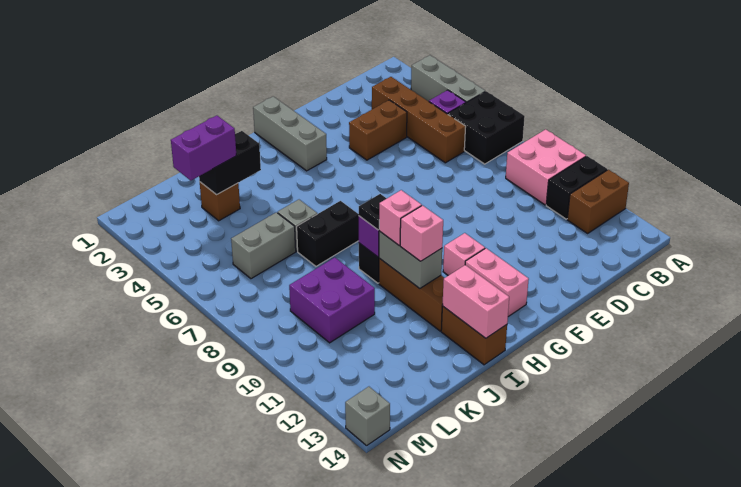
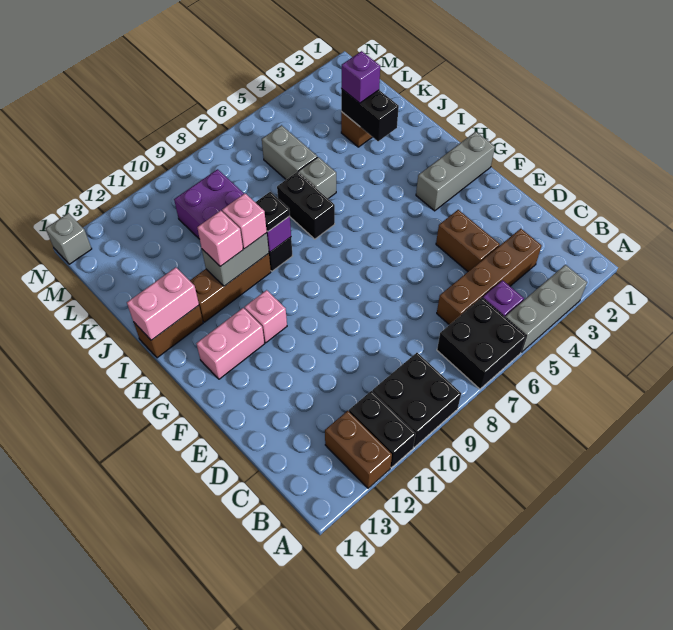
pink brick A9:B10 level 1 -> black brick A9:B10 level 1
purple brick K3:L3 level 3 -> purple brick K3 level 3

